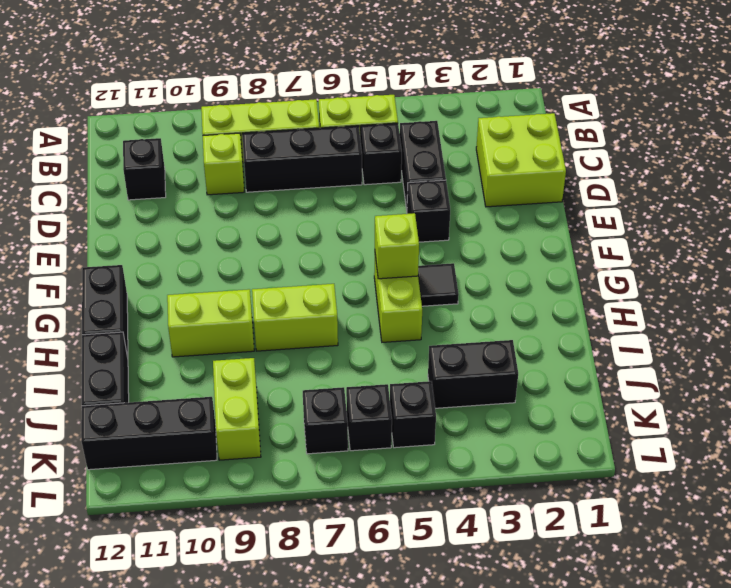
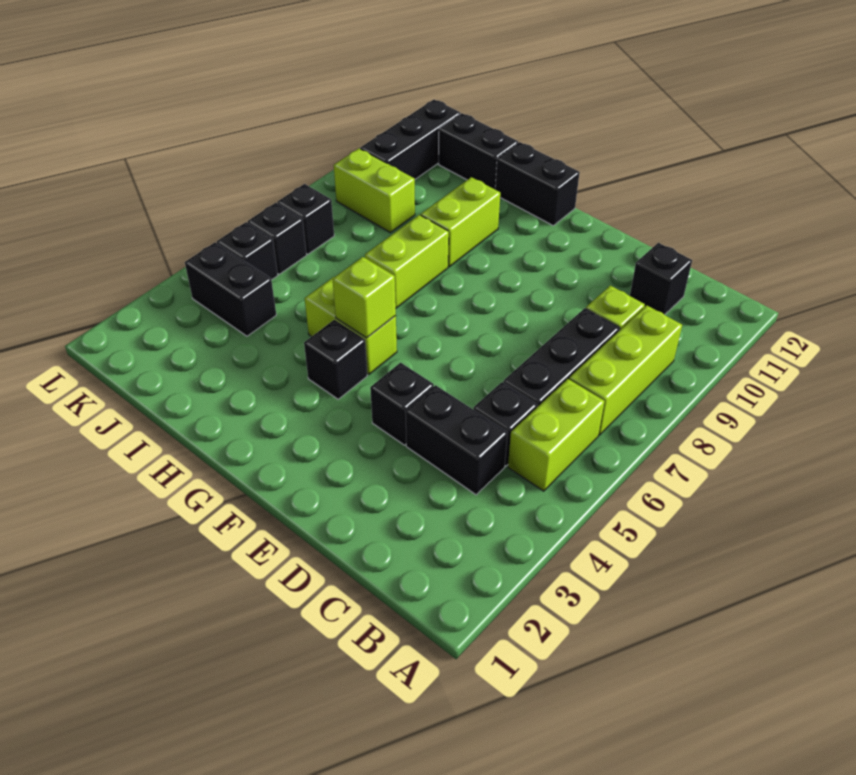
lime brick C1:D2 level 1 -> none
black tile G4 level 1 -> black brick G4 level 1
black brick J3:J4 level 1 -> black brick J4:K4 level 1

